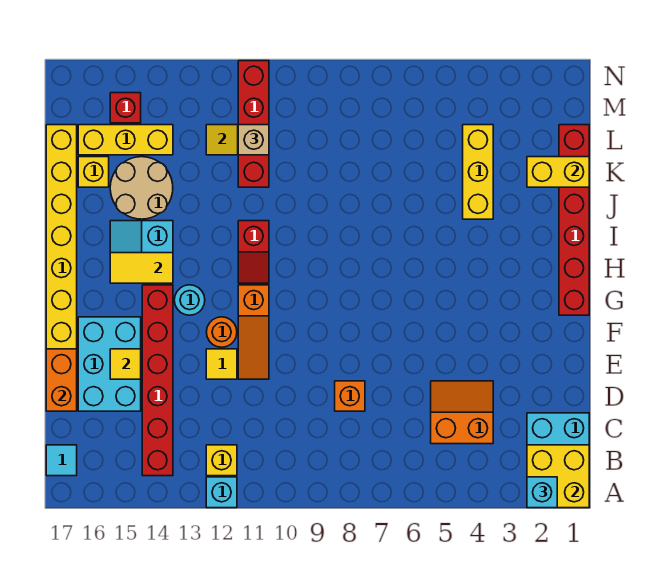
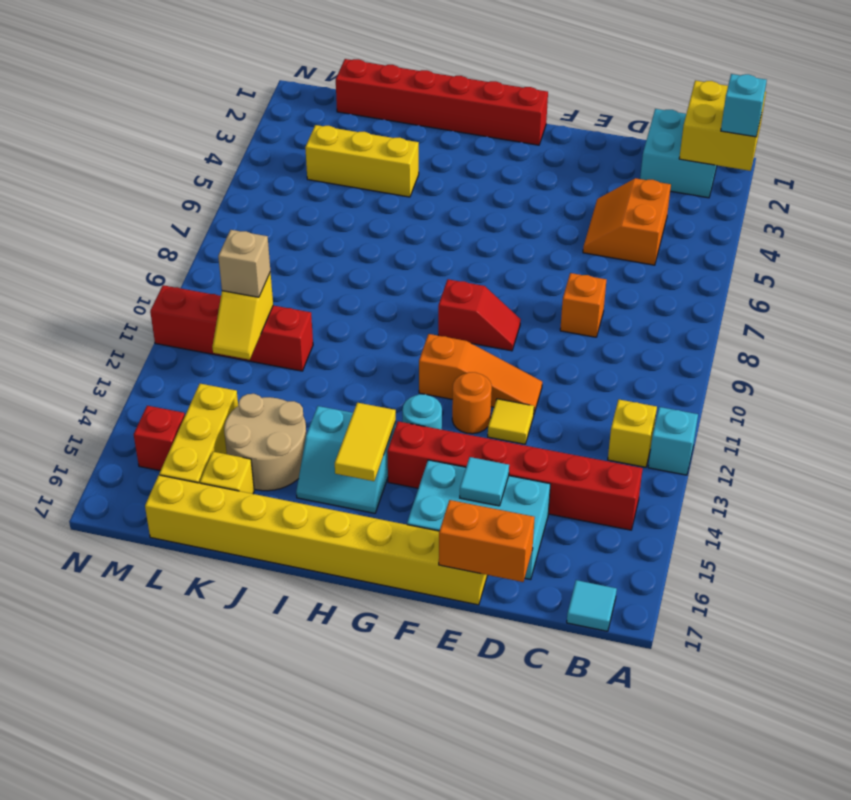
yellow tile E15 level 2 -> cyan tile E15 level 2
red slope H11:I11 level 1 top I -> red slope F9:G9 level 1 top G
yellow brick K1:K2 level 2 -> none

